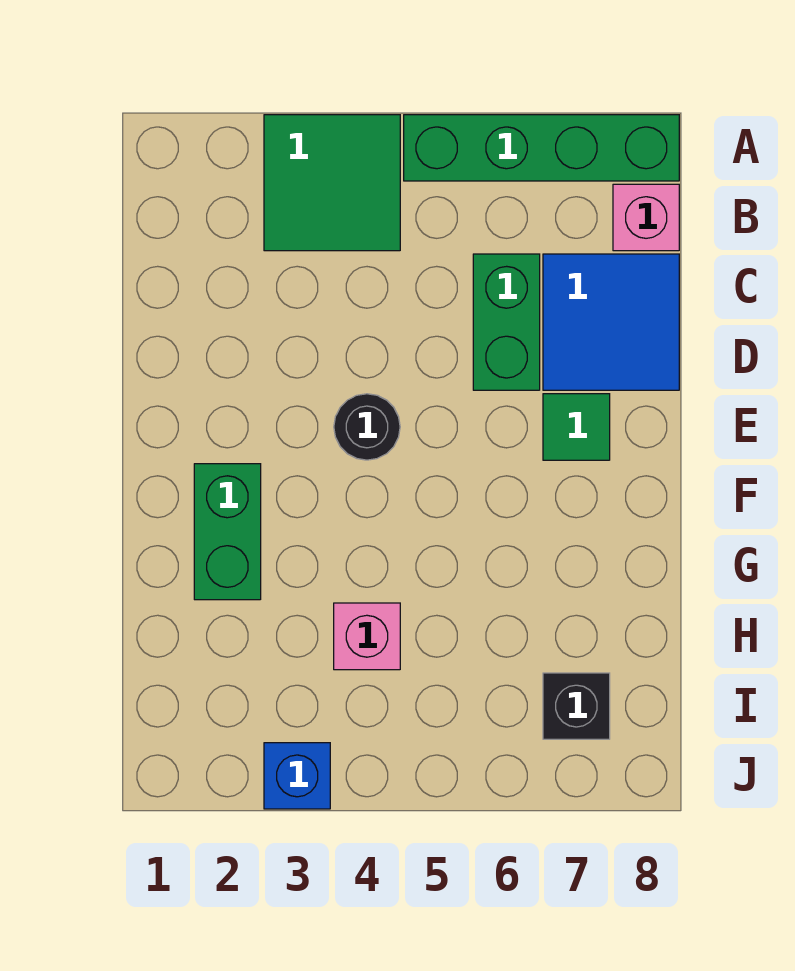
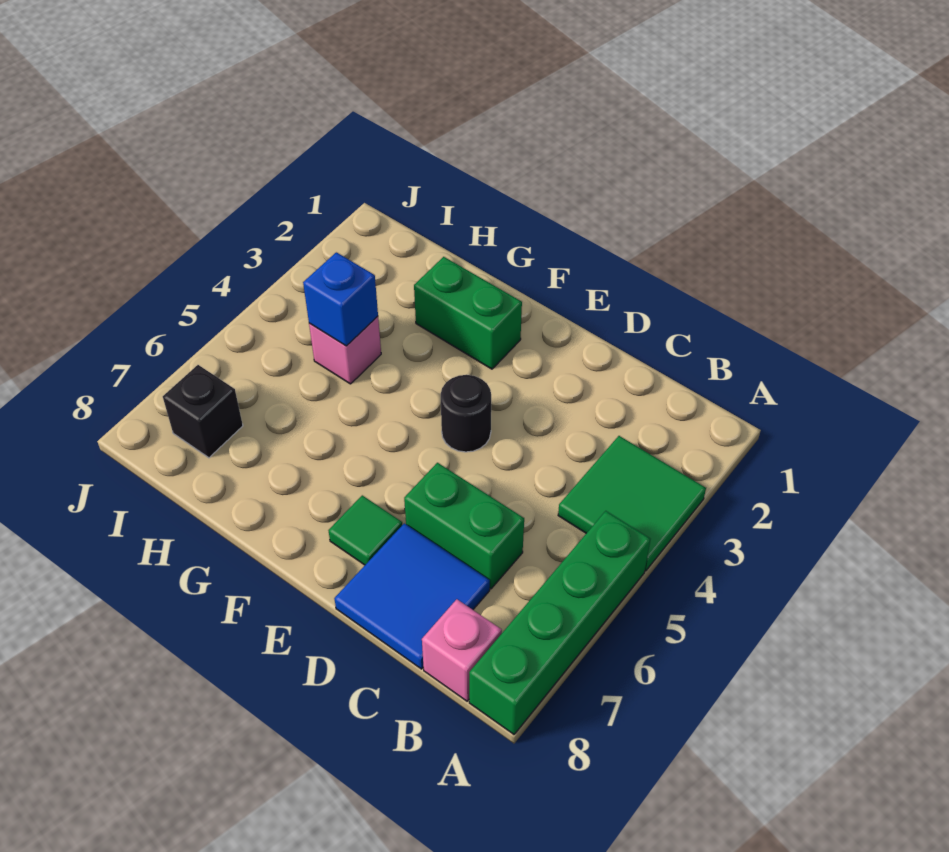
blue brick J3 level 1 -> blue brick H4 level 2

